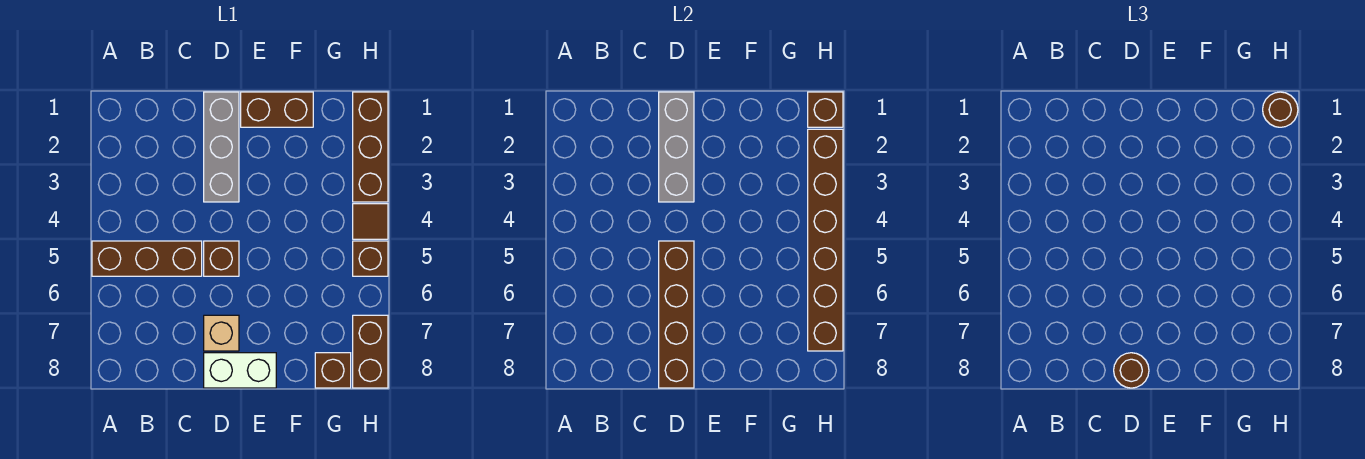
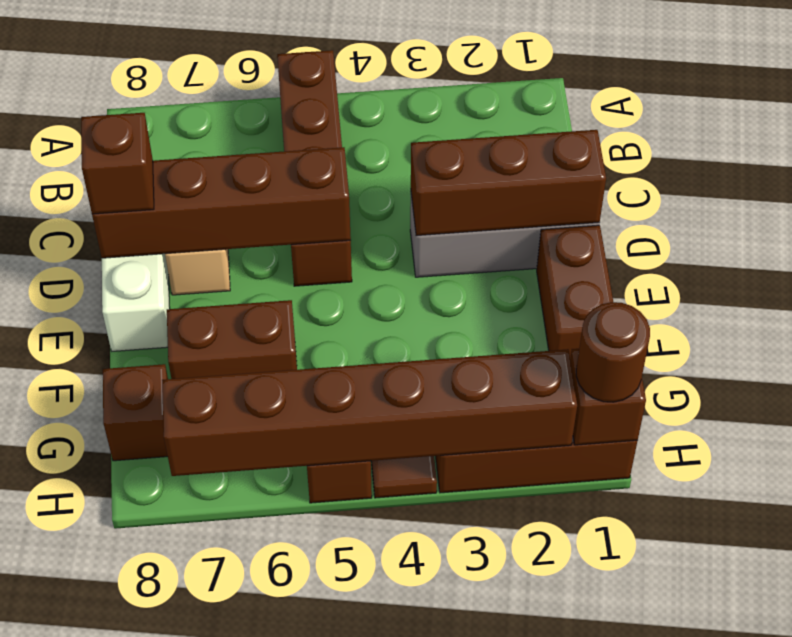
grey brick D1:D3 level 2 -> brown brick D1:D3 level 2
brown round brick D8 level 3 -> brown brick D8 level 3
brown brick H7:H8 level 1 -> brown brick F6:F7 level 1

